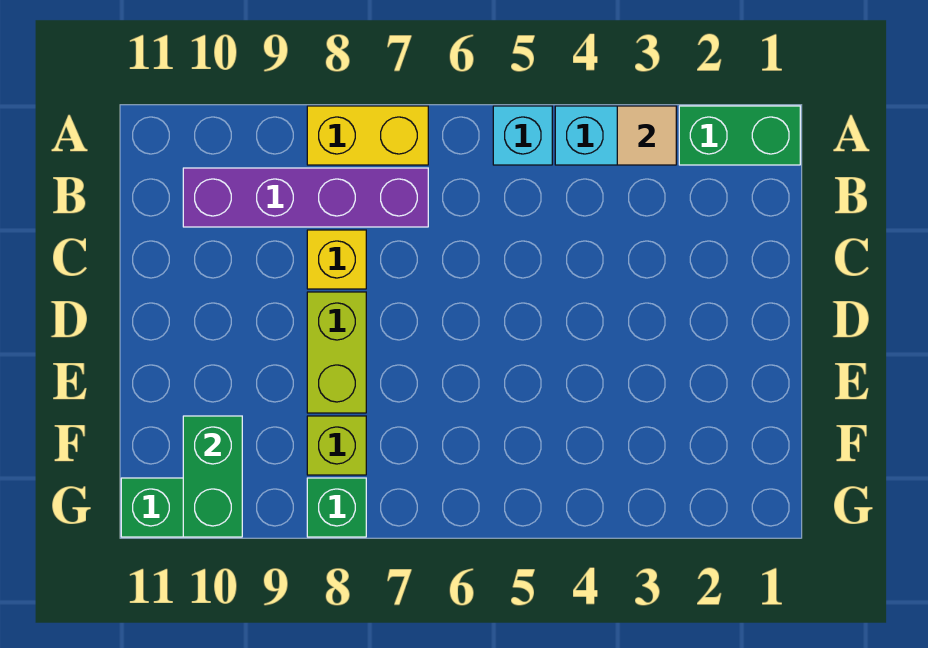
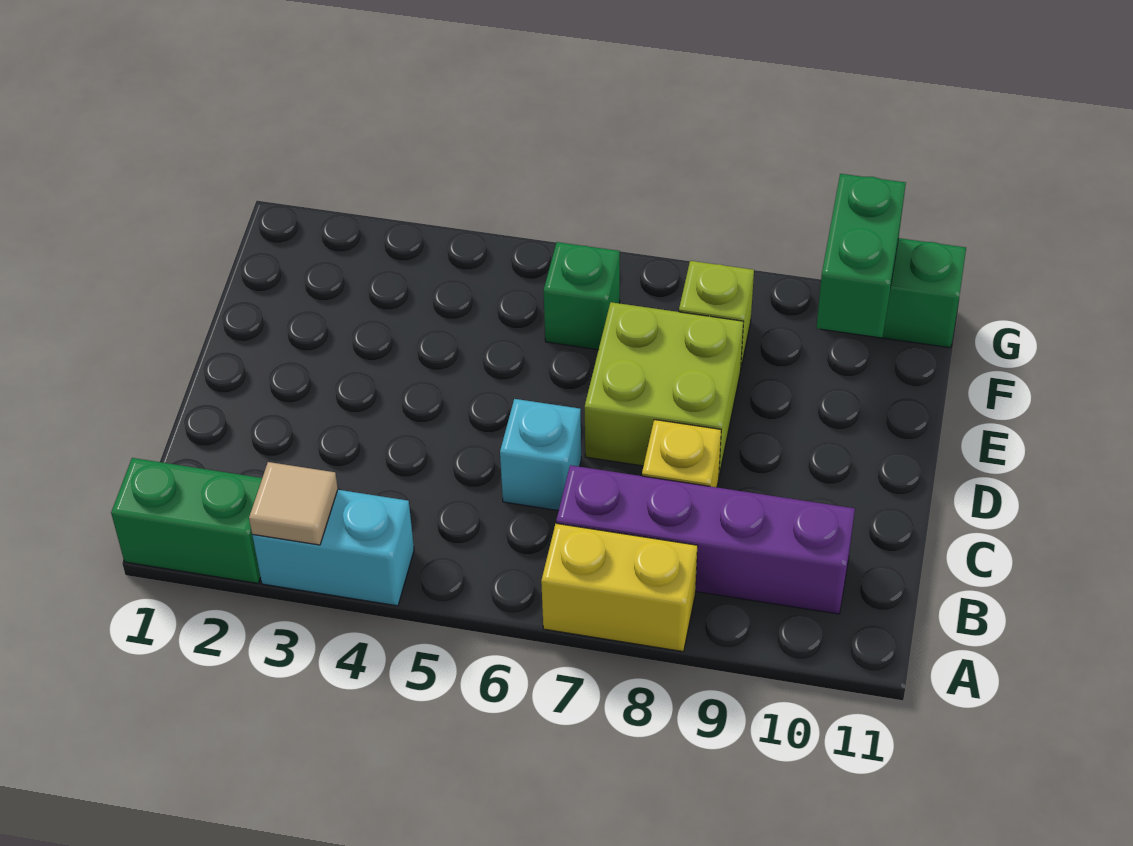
cyan brick A5 level 1 -> cyan brick C6 level 1
lime brick D8:E8 level 1 -> lime brick D7:E8 level 1
green brick G8 level 1 -> green brick F6 level 1

